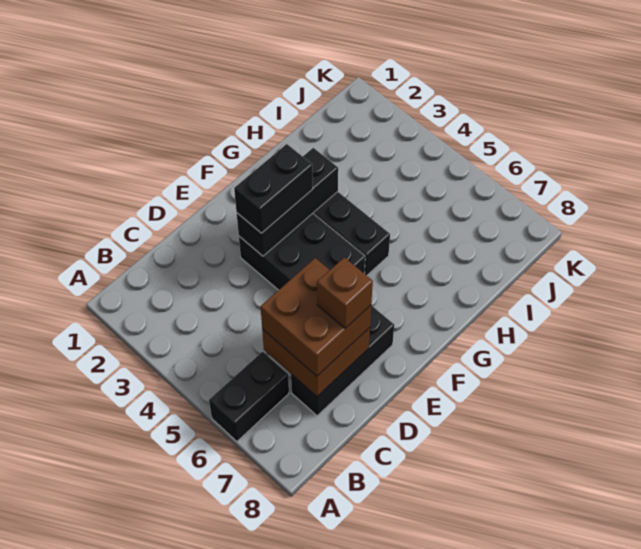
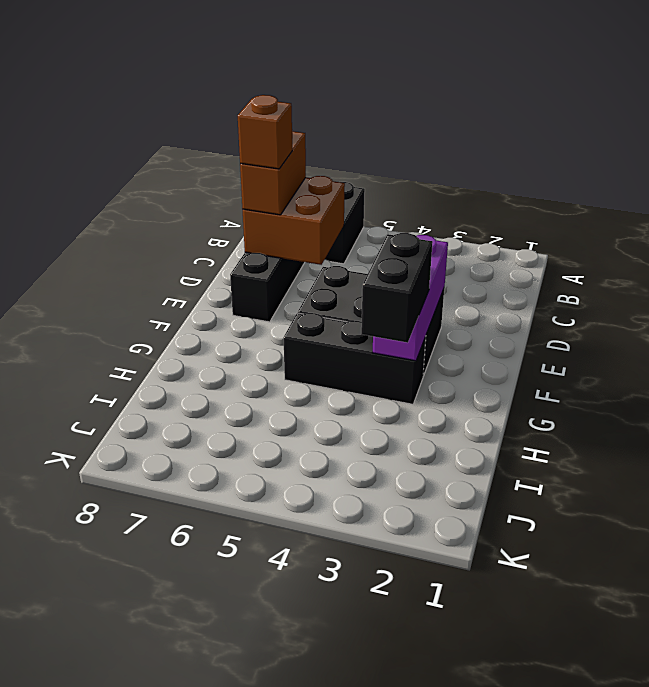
brown brick C6:D7 level 3 -> brown brick C7:D7 level 3
black brick E3:G3 level 2 -> purple brick E3:G3 level 2
black brick E3:F3 level 3 -> black brick G3:H3 level 3

